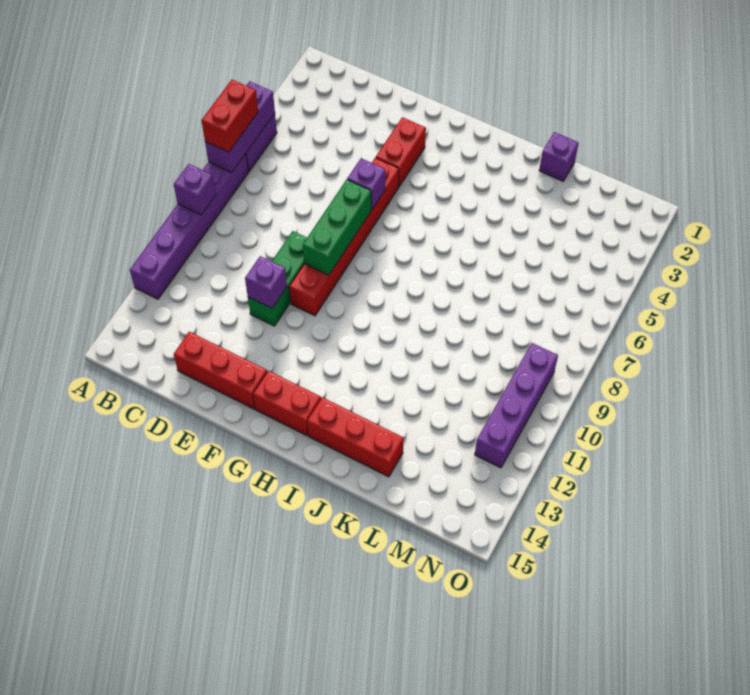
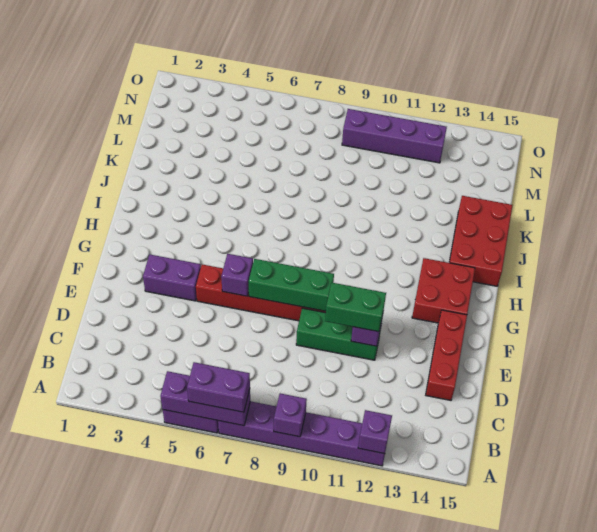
red brick A6:A7 level 3 -> purple brick A6:A7 level 3
none -> green brick E10:E11 level 3
red brick F3:F4 level 1 -> purple brick F3:F4 level 1
red brick G14:H14 level 1 -> red brick G13:H14 level 1
red brick I14:K14 level 1 -> red brick I14:K15 level 1
purple brick K1 level 1 -> purple brick A12 level 2

